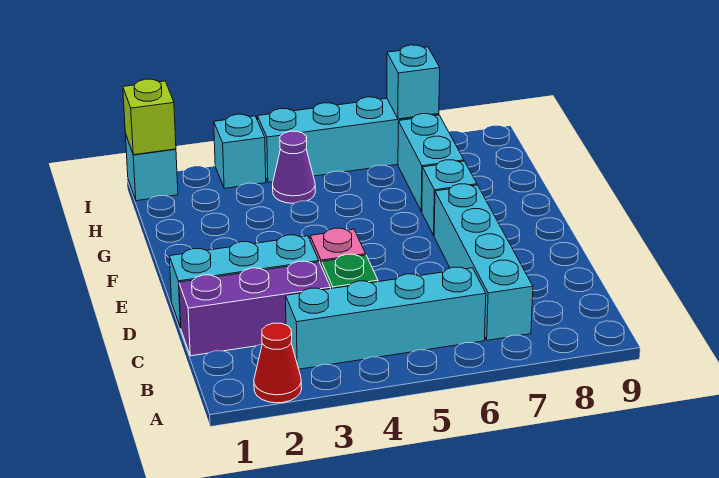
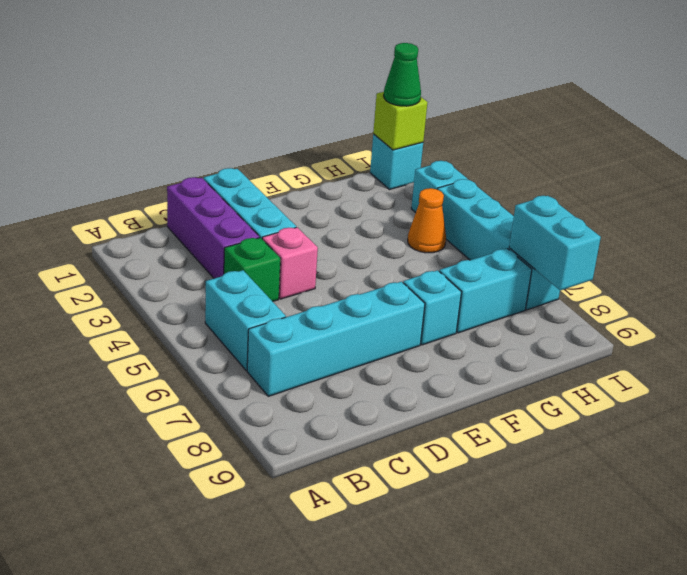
red cone A2 level 1 -> none
cyan brick B3:B6 level 1 -> cyan brick B5:B6 level 1
purple cone H4 level 1 -> orange cone H4 level 1
none -> green cone I1 level 3
cyan brick I7 level 2 -> cyan brick I7:I8 level 2

